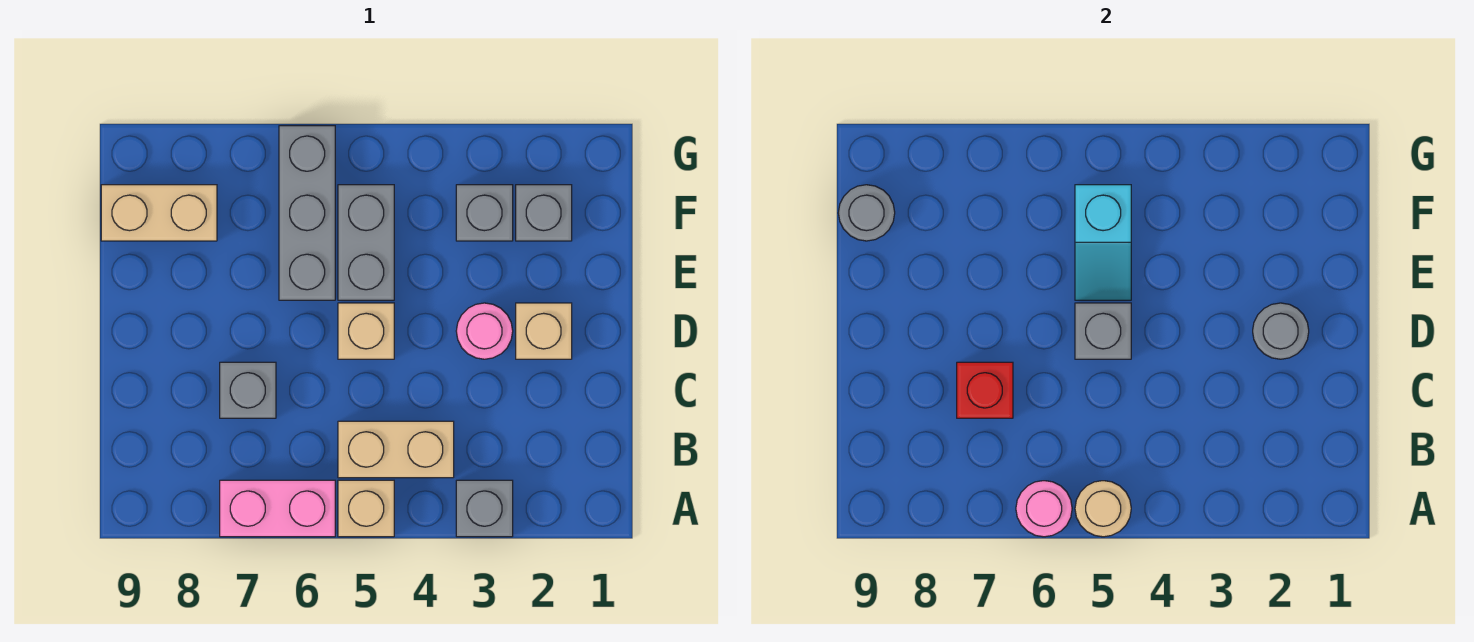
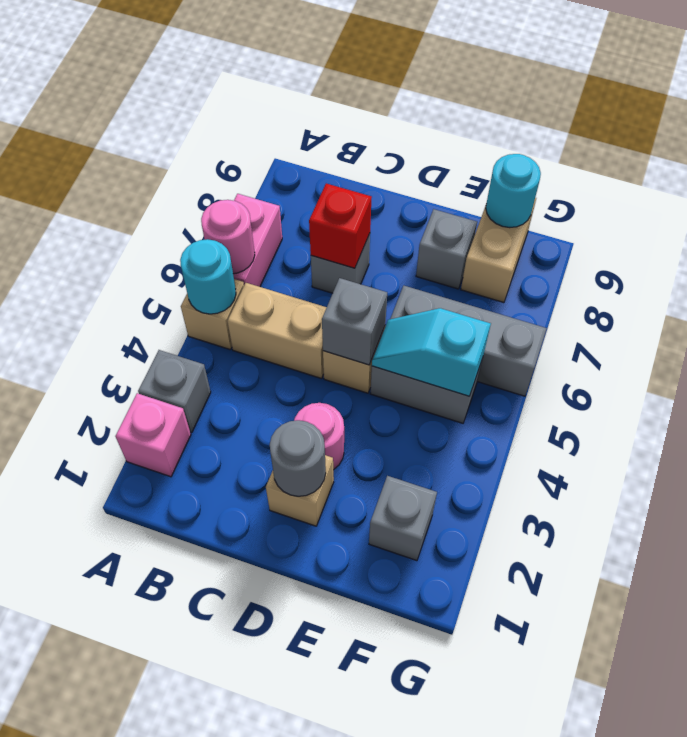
none -> pink brick A2 level 1
tan round brick A5 level 2 -> cyan round brick A5 level 2
tan brick B4:B5 level 1 -> tan brick B5:C5 level 1
grey brick F3 level 1 -> grey brick E8 level 1
grey round brick F9 level 2 -> cyan round brick F9 level 2

